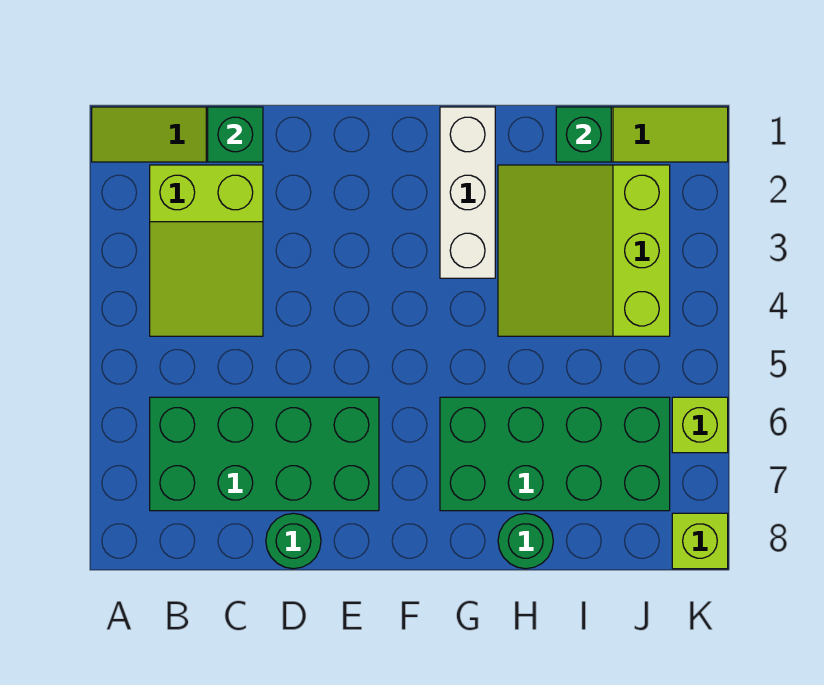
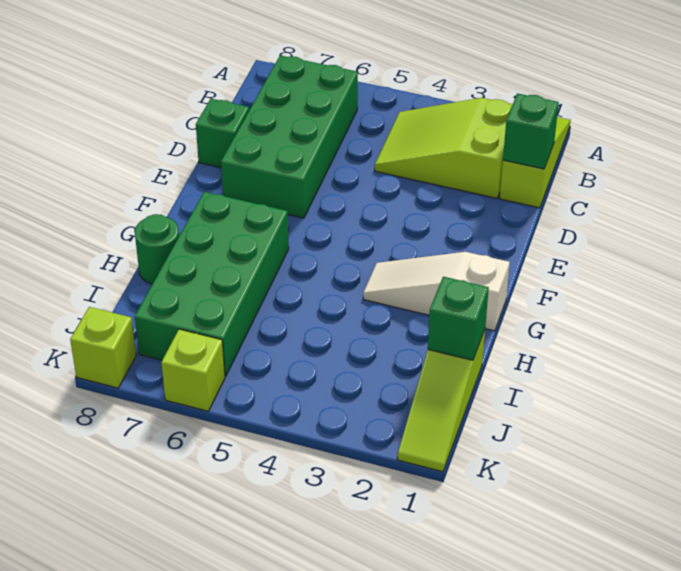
green round brick D8 level 1 -> green brick D8 level 1
white brick G1:G3 level 1 -> white slope G1:G3 level 1 top 1
lime slope H2:J4 level 1 top J -> none

